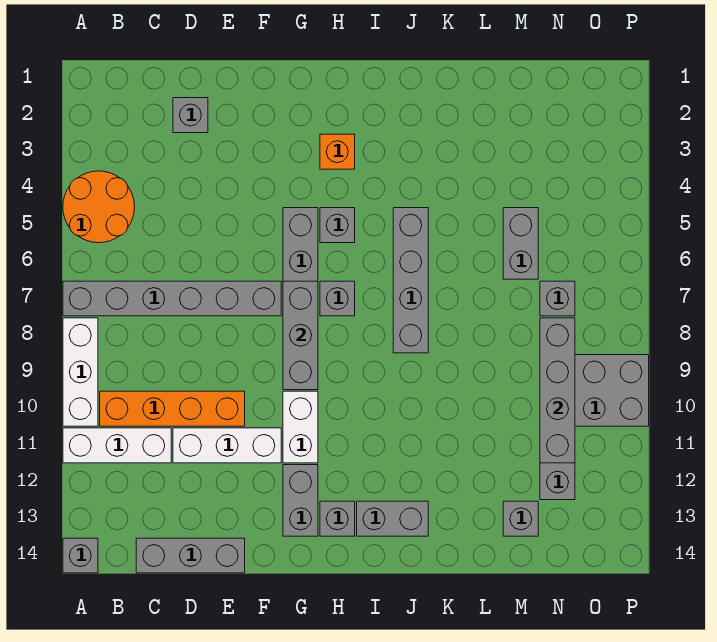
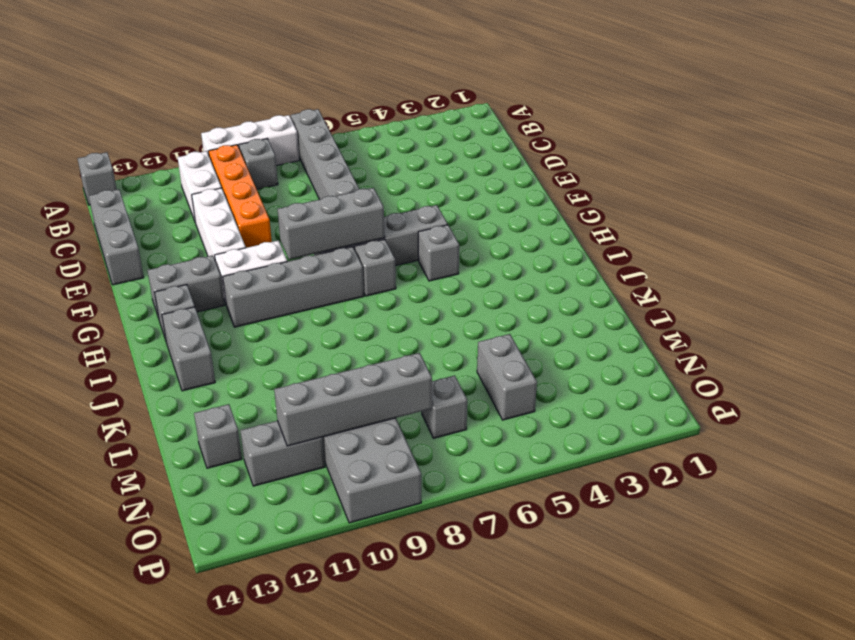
orange round brick A4:B5 level 1 -> none
white brick A11:C11 level 1 -> white brick B11:C11 level 1
grey brick D2 level 1 -> grey brick B9 level 1
orange brick H3 level 1 -> none
grey brick J5:J8 level 1 -> grey brick H8:H11 level 1
grey brick M5:M6 level 1 -> grey brick M5:N5 level 1

